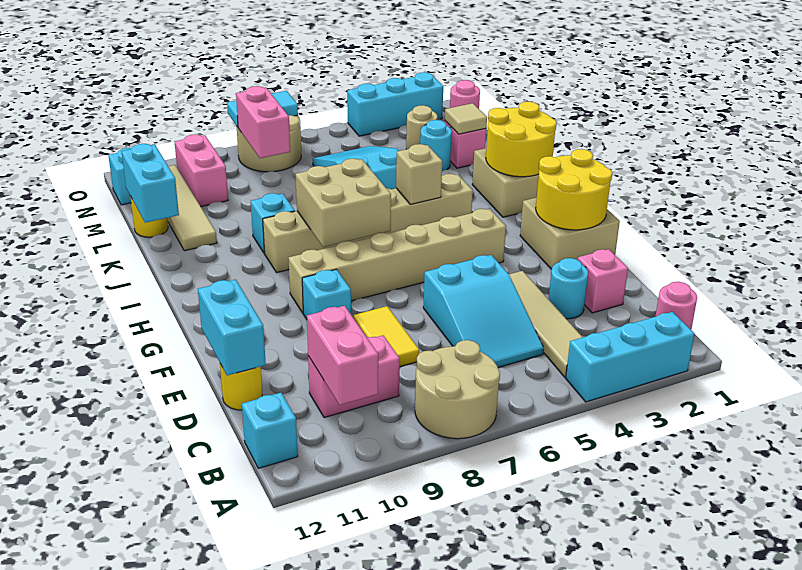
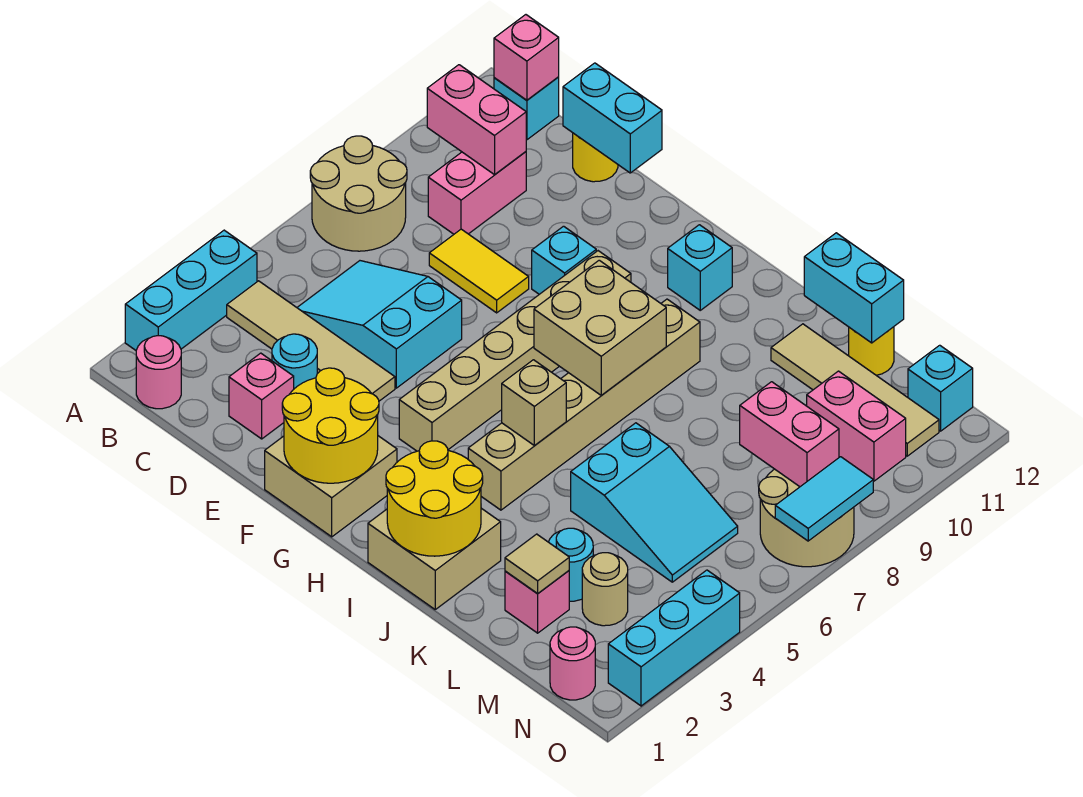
none -> pink brick B12 level 2
cyan brick J9 level 1 -> cyan brick H11 level 1

